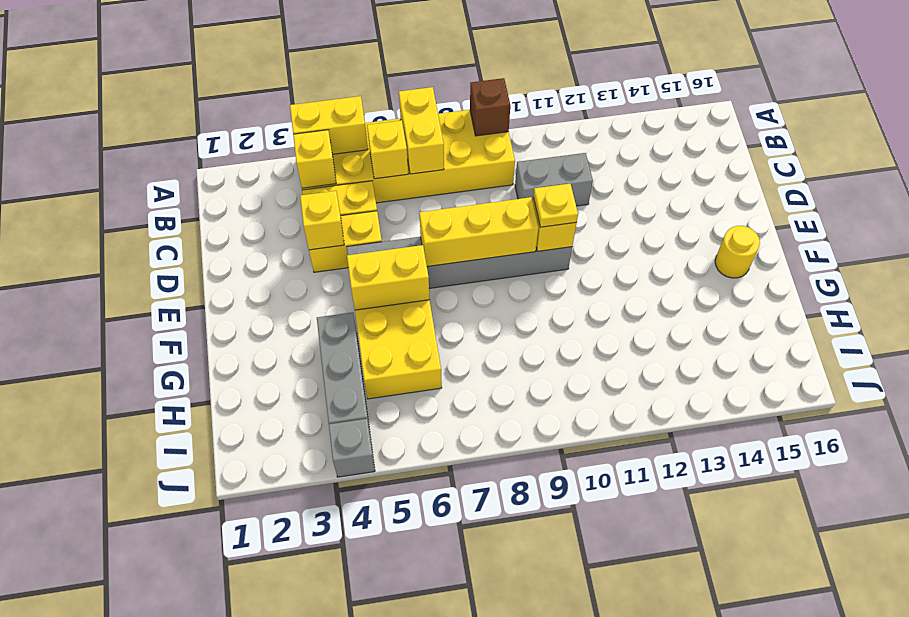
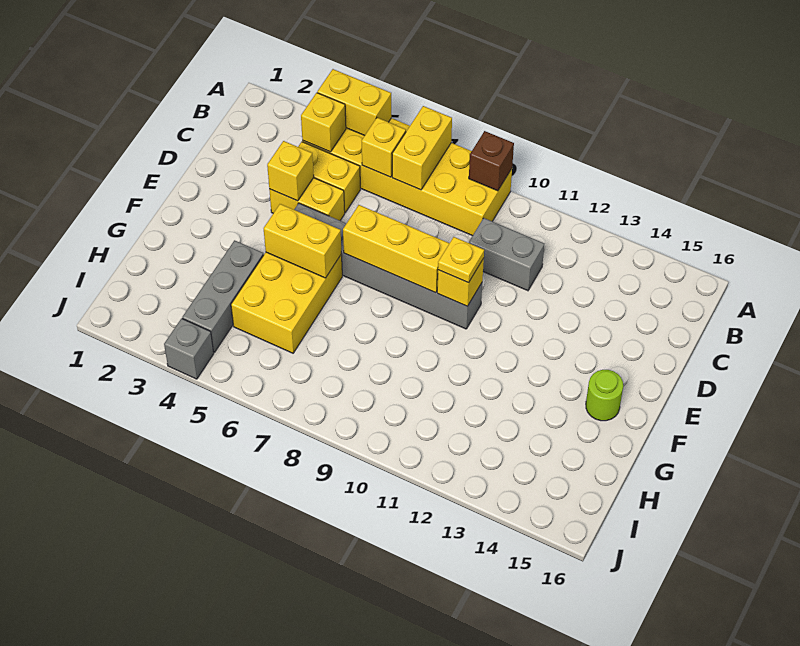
yellow round brick F15 level 1 -> lime round brick F15 level 1

